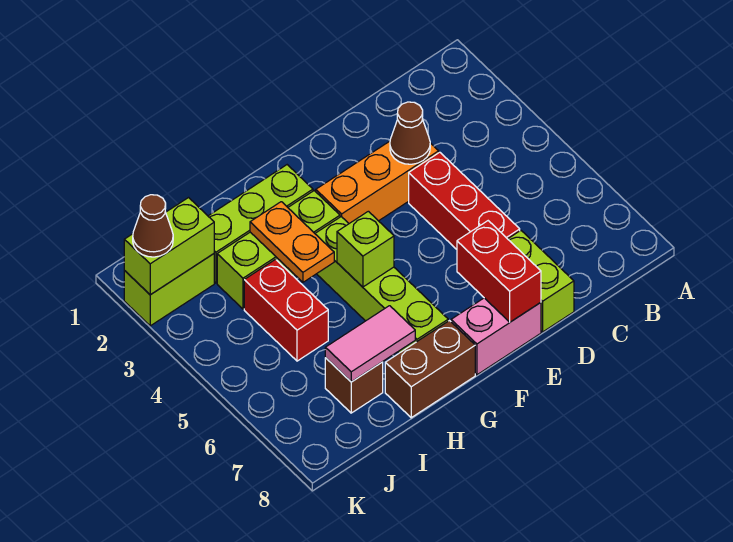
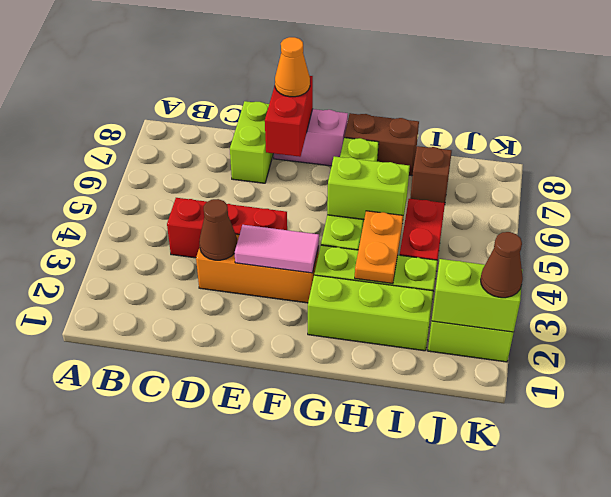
red brick D4:D6 level 1 -> red brick C4:E4 level 1
none -> orange cone E8 level 3
lime brick G5 level 2 -> lime brick G5:H5 level 2
pink tile H7:I7 level 2 -> pink tile E3:F3 level 2

